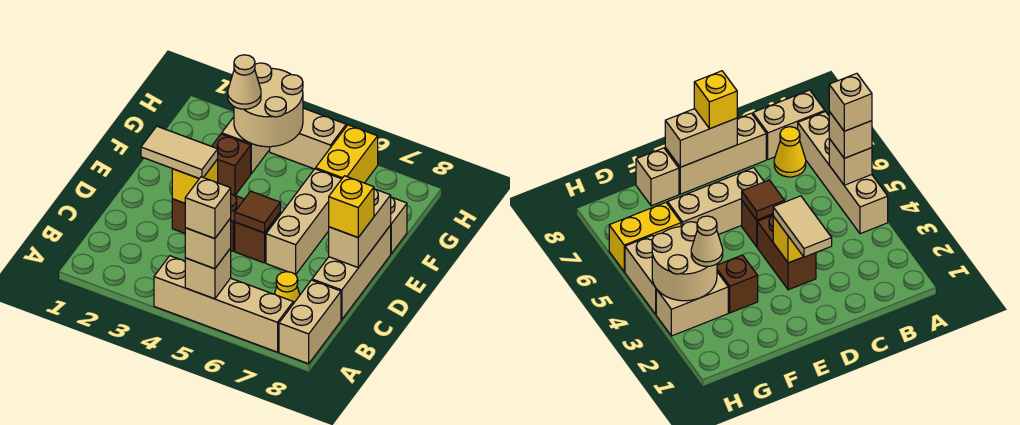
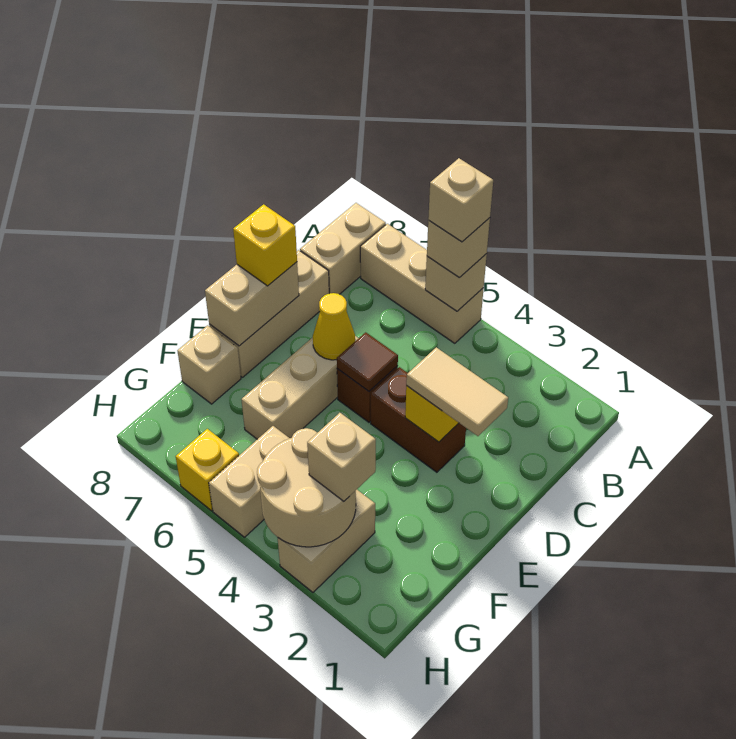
tan brick A4:A7 level 1 -> tan brick A5:A7 level 1
yellow cone B7 level 1 -> yellow cone D6 level 2
brown brick F3 level 1 -> none
tan cone G3 level 3 -> tan brick G3 level 3
yellow brick G6:H6 level 1 -> yellow brick H6 level 1
tan brick H4:H5 level 1 -> tan brick G5:H5 level 1

